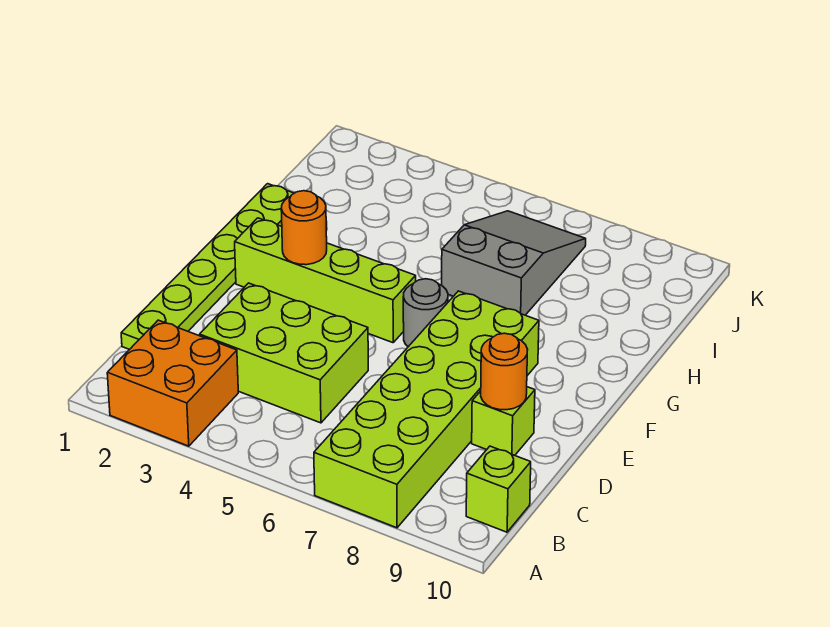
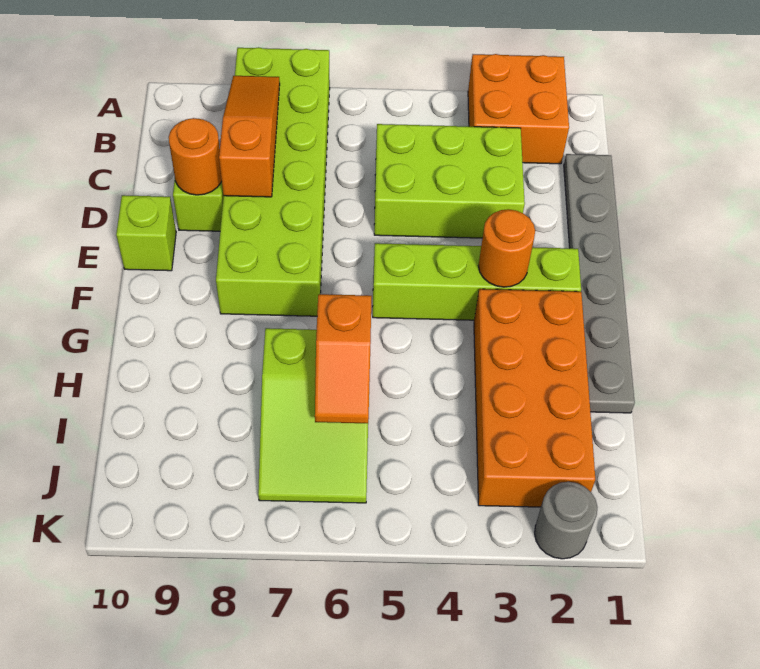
none -> orange slope B8:D8 level 2 top D
lime brick B10 level 1 -> lime brick E10 level 1
lime plate C1:H1 level 1 -> grey plate C1:H1 level 1
grey round brick F6 level 1 -> grey round brick K2 level 1
none -> orange brick G2:J3 level 1
grey slope H6:J7 level 1 top H -> lime slope H6:J7 level 1 top H
none -> orange slope H6:I6 level 2 top H

